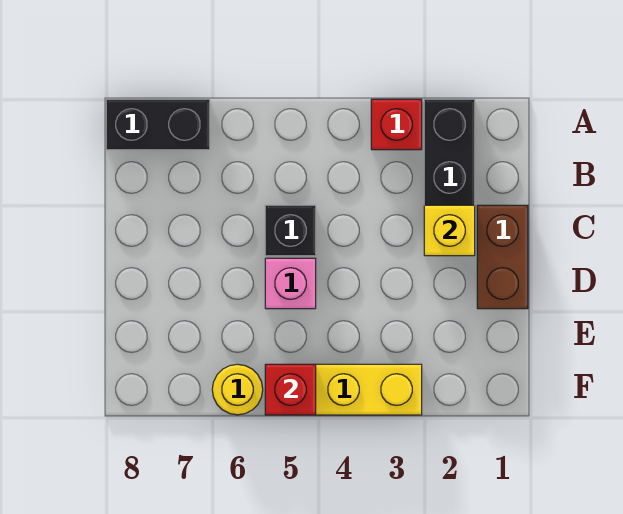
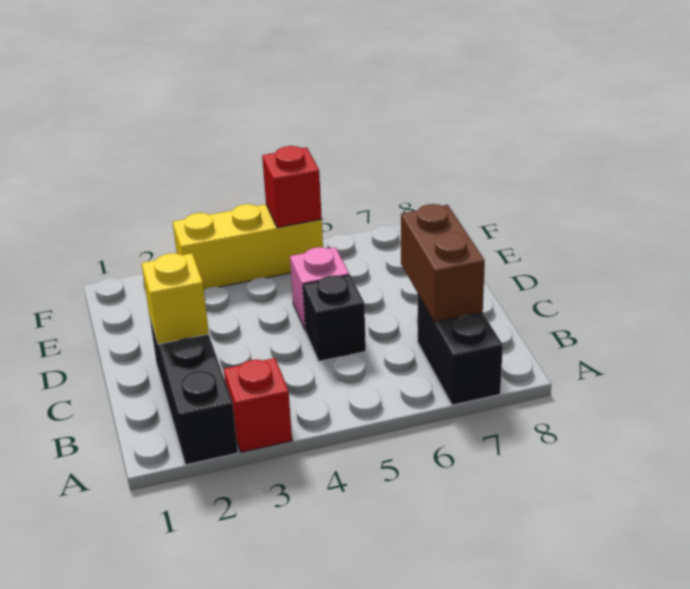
black brick A7:A8 level 1 -> black brick A7:B7 level 1
brown brick C1:D1 level 1 -> brown brick B7:C7 level 2
yellow round brick F6 level 1 -> none

